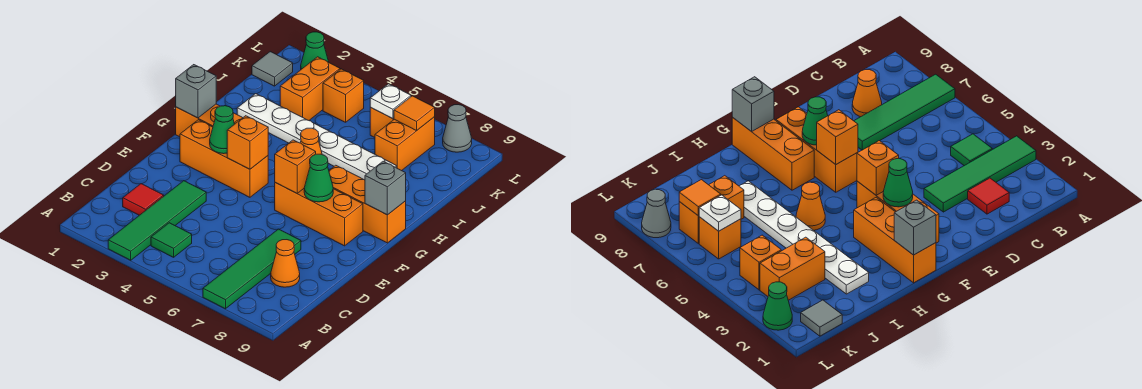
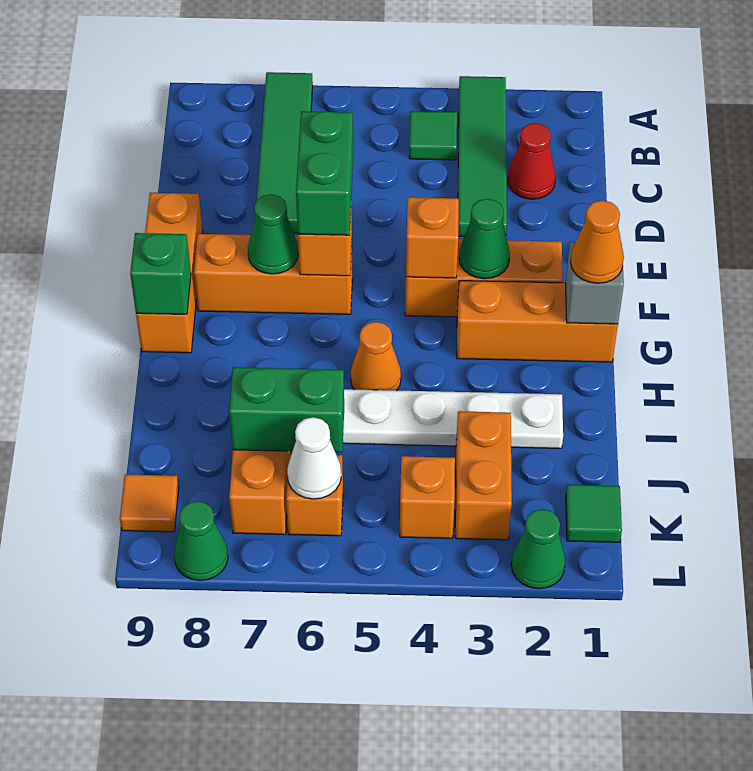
red tile C2 level 1 -> red cone C2 level 1
orange cone C8 level 1 -> orange cone G1 level 3
none -> green brick E6:F6 level 3
orange brick G7:G9 level 1 -> orange brick E9:G9 level 1
grey brick G9 level 2 -> green brick G9 level 2
none -> green brick J6:J7 level 2
grey tile K1 level 1 -> green tile K1 level 1
white plate K6 level 2 -> white cone K6 level 2
orange tile K7 level 2 -> orange tile K9 level 1
grey cone L8 level 1 -> green cone L8 level 1

